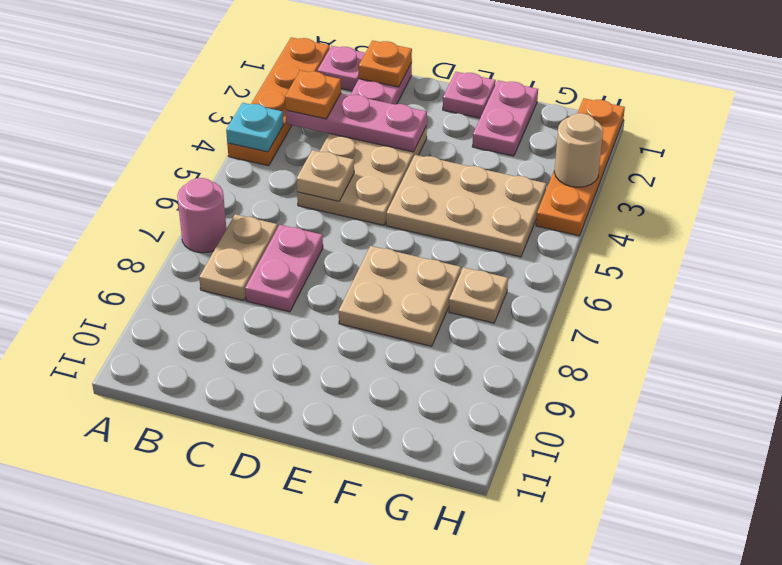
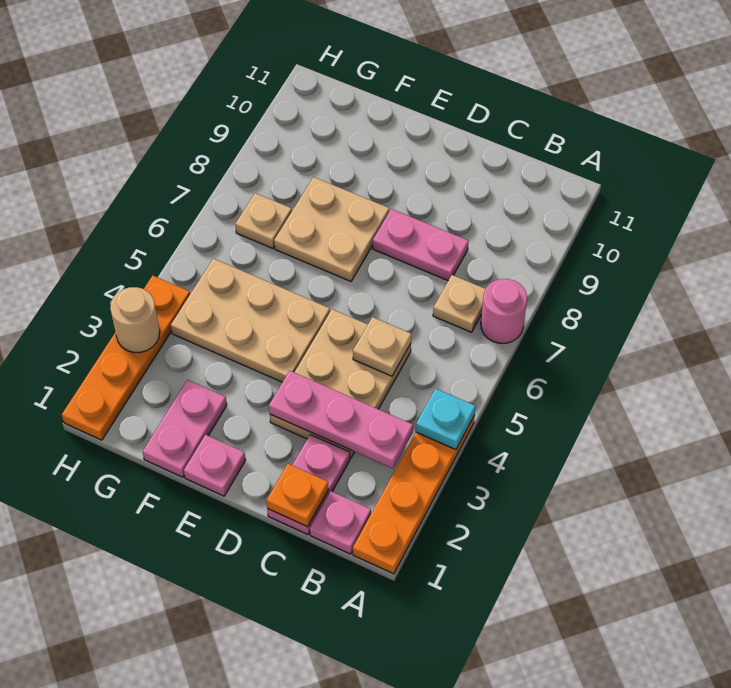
orange plate B3 level 3 -> none
tan plate B7:B8 level 1 -> tan plate B7 level 1
pink plate C7:C8 level 1 -> pink plate C8:D8 level 1

